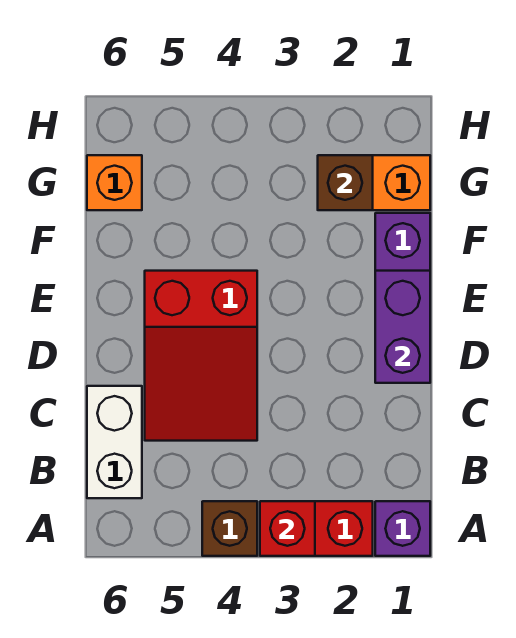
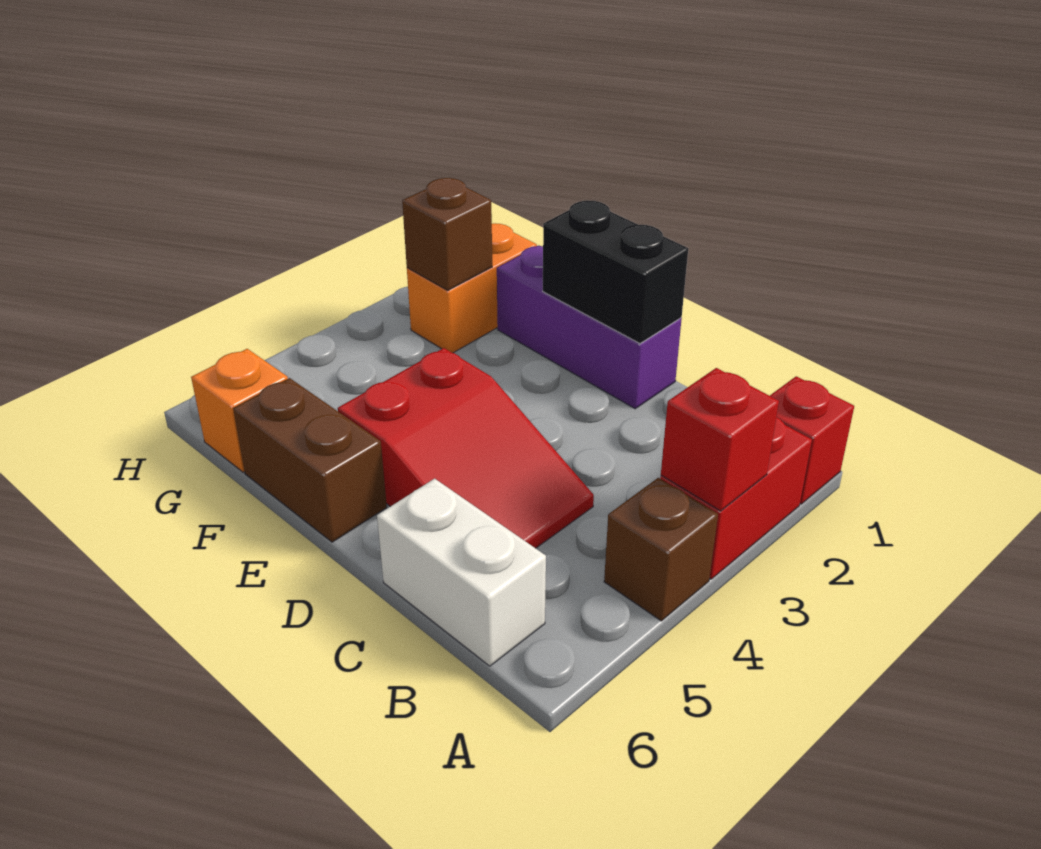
purple brick A1 level 1 -> red brick A1 level 1
purple brick D1:E1 level 2 -> black brick D1:E1 level 2
none -> brown brick E6:F6 level 1

